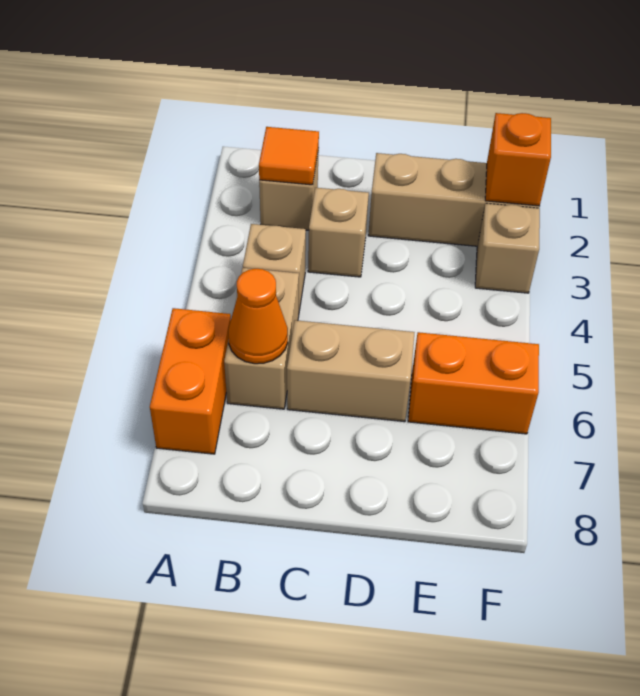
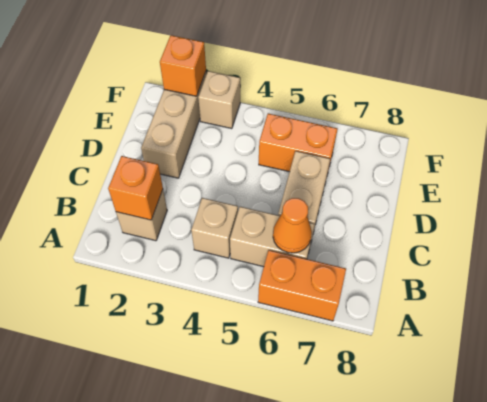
orange tile B2 level 2 -> orange brick B2 level 2
tan brick C3 level 1 -> none
orange brick E6:F6 level 1 -> orange brick E5:E6 level 1

